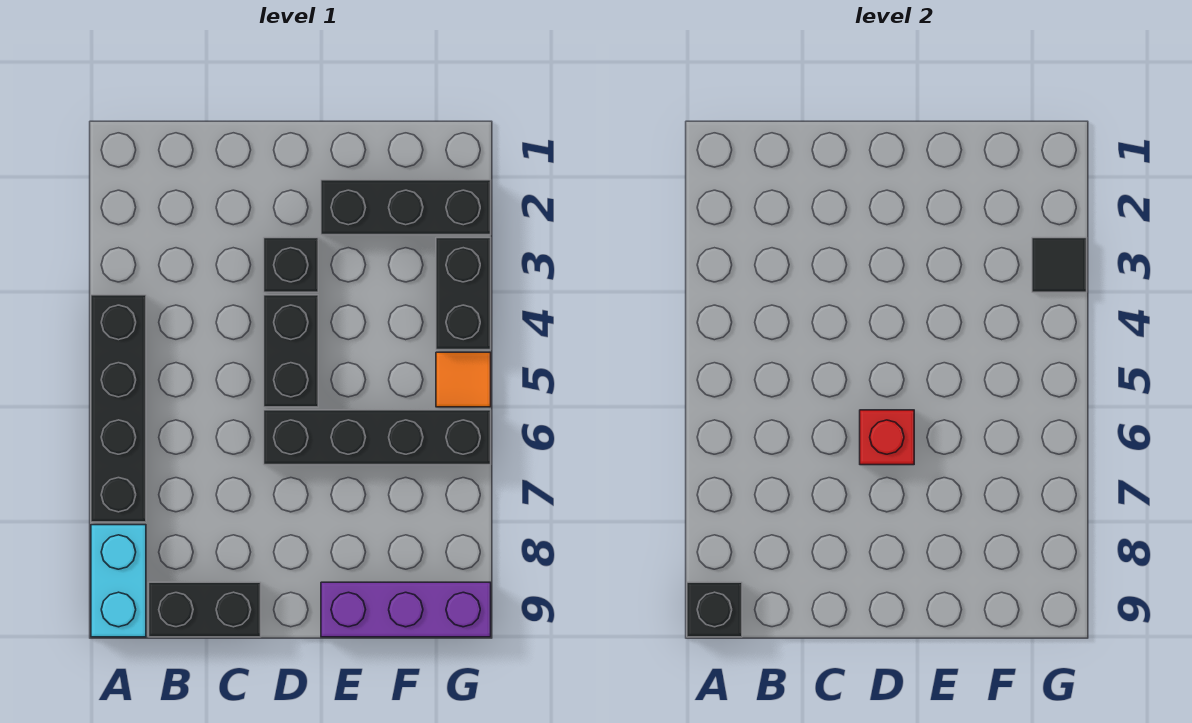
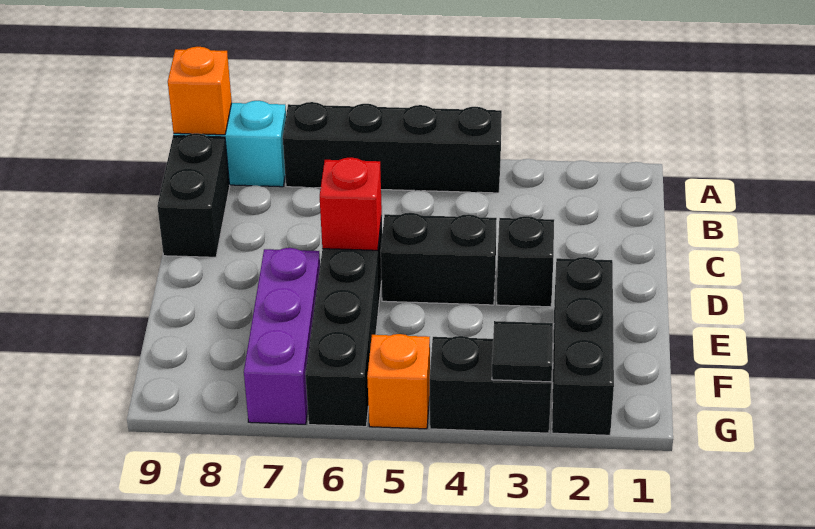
black brick A9 level 2 -> orange brick A9 level 2
purple brick E9:G9 level 1 -> purple brick E7:G7 level 1
orange tile G5 level 1 -> orange brick G5 level 1

